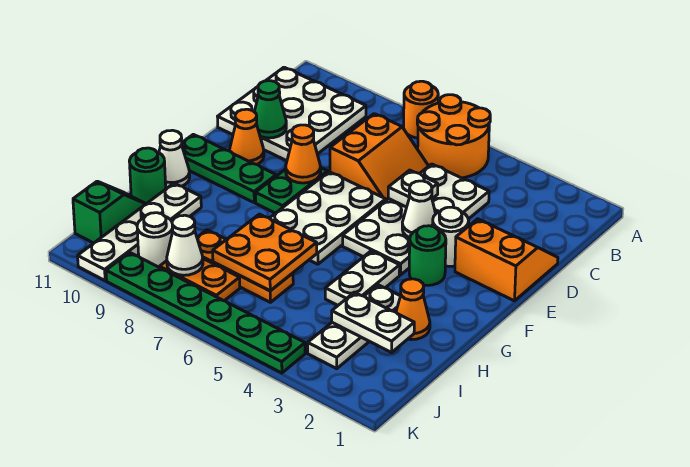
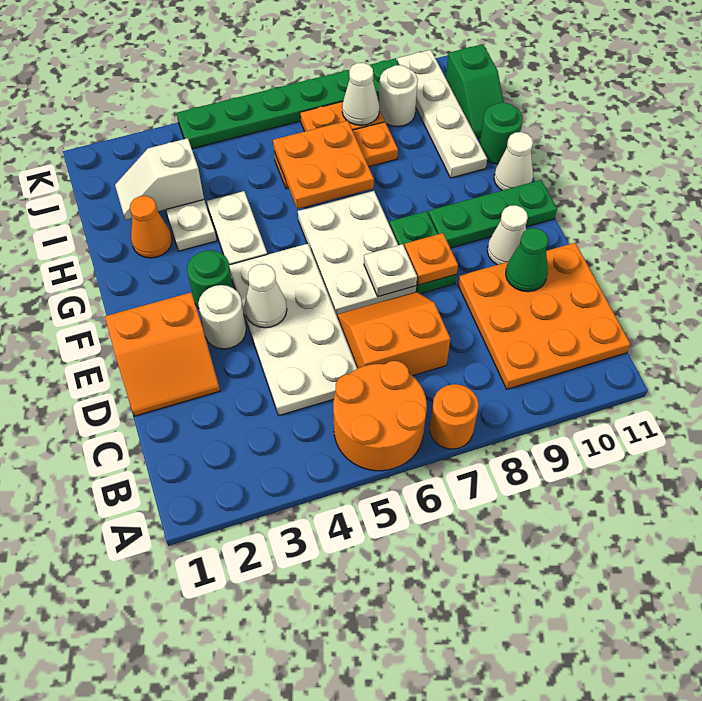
white plate B9:D11 level 1 -> orange plate B9:D11 level 1
orange slope C6:D7 level 1 top 7 -> orange slope C6:D7 level 1 top C
white plate D5 level 2 -> white plate E7 level 2
orange cone E8 level 2 -> orange plate E8 level 2
orange cone E10 level 1 -> white cone E10 level 1
white plate I2:I3 level 2 -> white slope I2:I3 level 2 top 3

